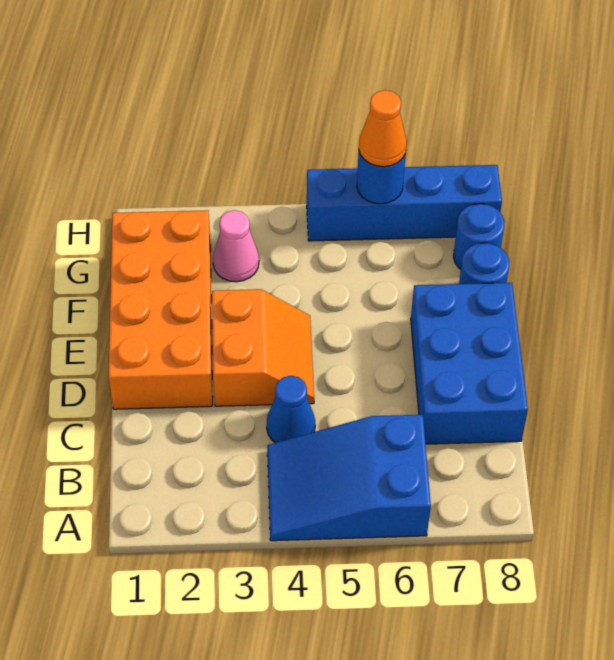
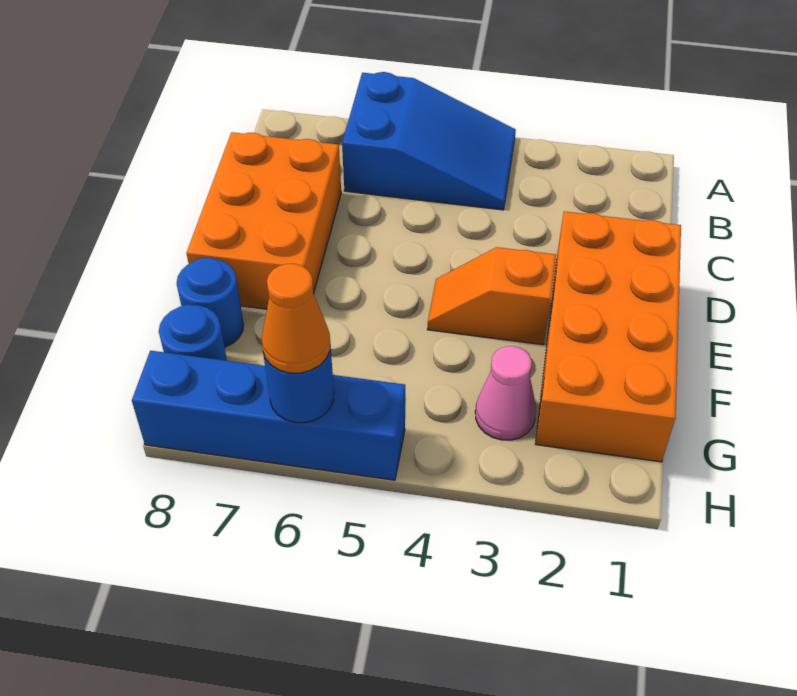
blue cone C4 level 1 -> none
blue brick C7:E8 level 1 -> orange brick C7:E8 level 1
orange slope D3:E4 level 1 top 3 -> orange slope E3:E4 level 1 top 3

